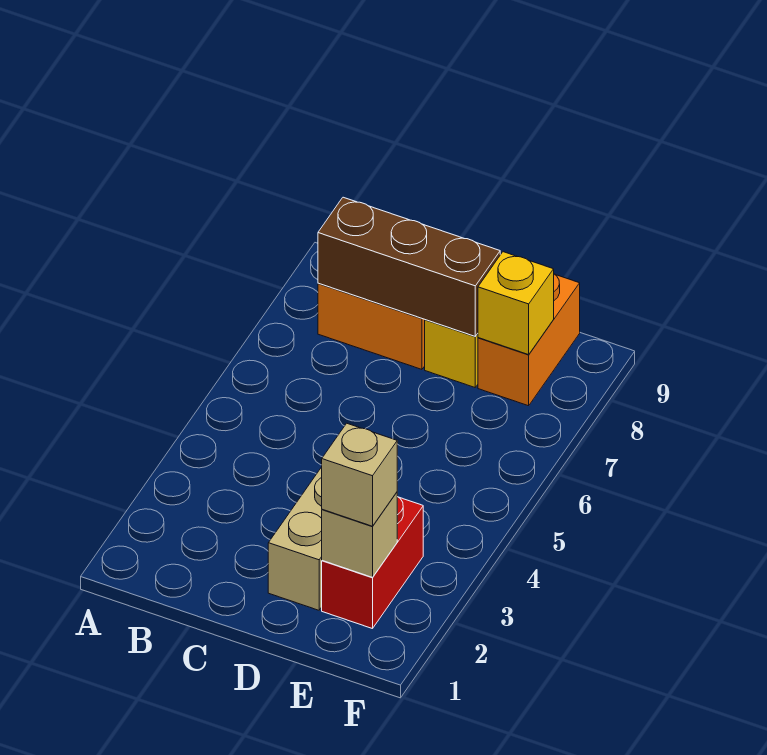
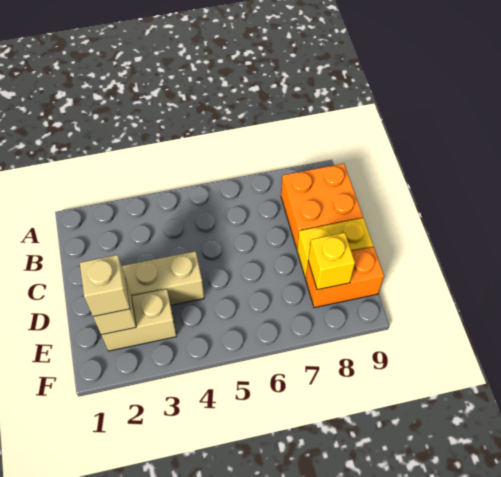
brown brick B8:D8 level 2 -> none
red brick E2:E3 level 1 -> tan brick E2:E3 level 1

